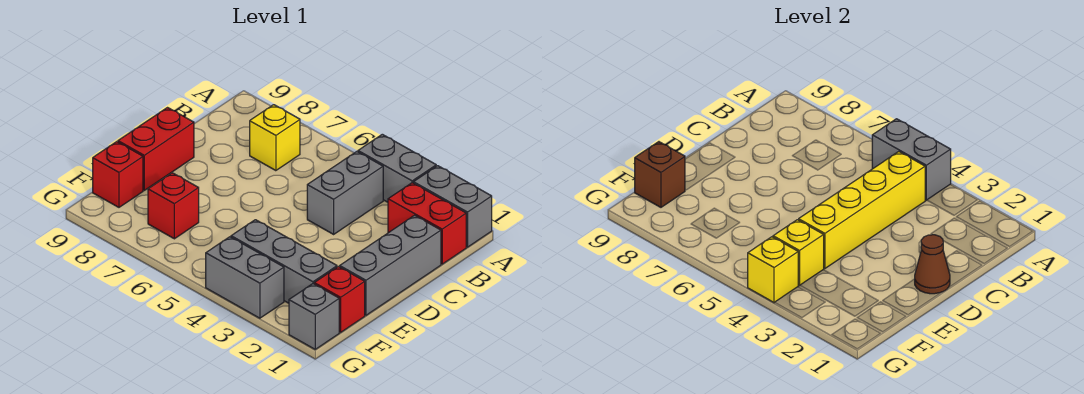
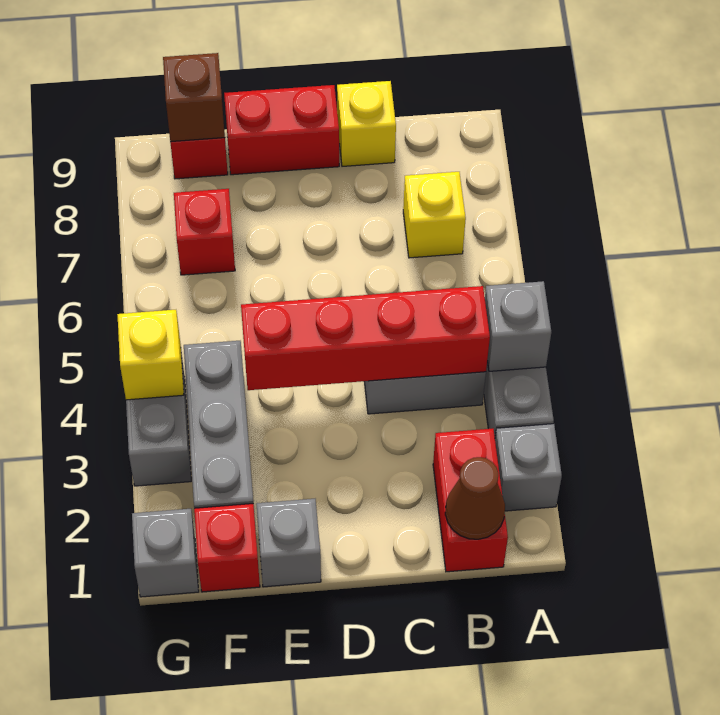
grey brick A1:A2 level 1 -> grey brick A2 level 1
grey brick A4:A5 level 2 -> grey brick A4 level 2
yellow brick B4:E4 level 2 -> red brick B4:E4 level 2
grey brick C1:E1 level 1 -> grey brick E1 level 1
brown cone D1 level 2 -> brown cone B1 level 2
yellow brick F4 level 2 -> yellow brick C9 level 1

